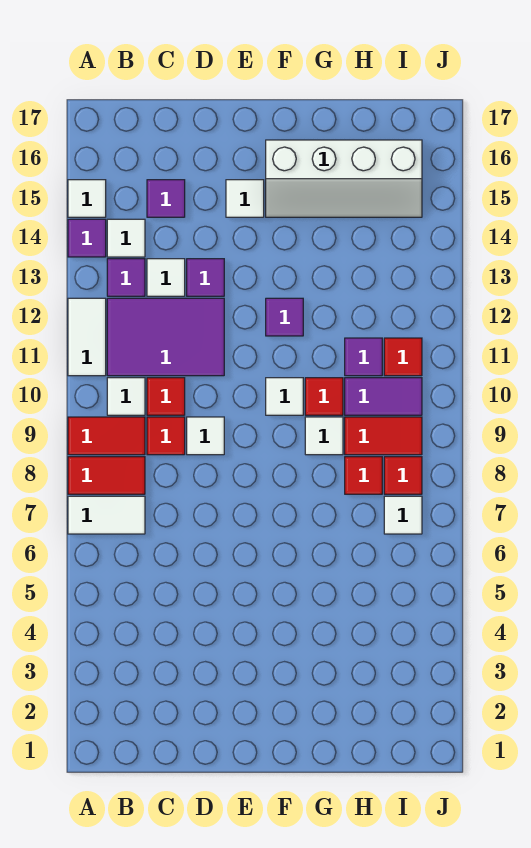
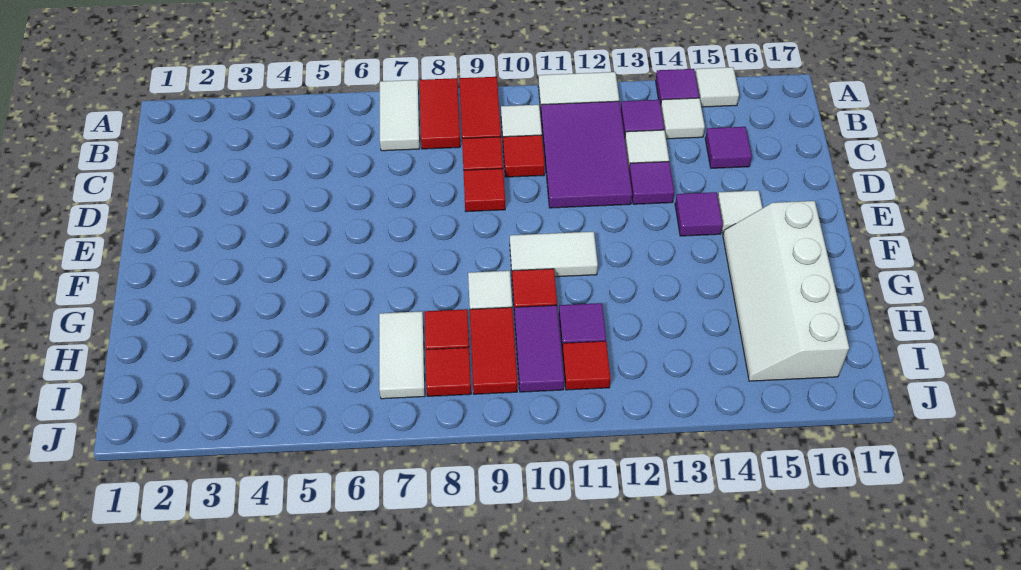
white tile D9 level 1 -> red tile D9 level 1
white tile F10 level 1 -> white tile F10:F11 level 1
purple tile F12 level 1 -> purple tile E14 level 1
white tile I7 level 1 -> white tile H7:I7 level 1

